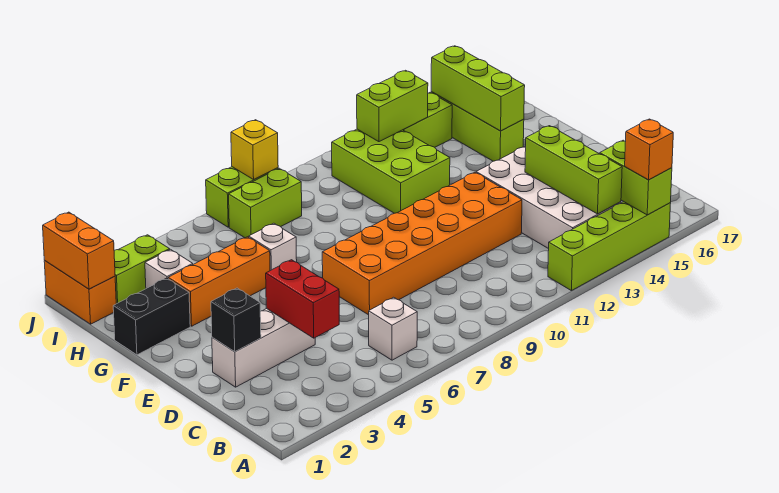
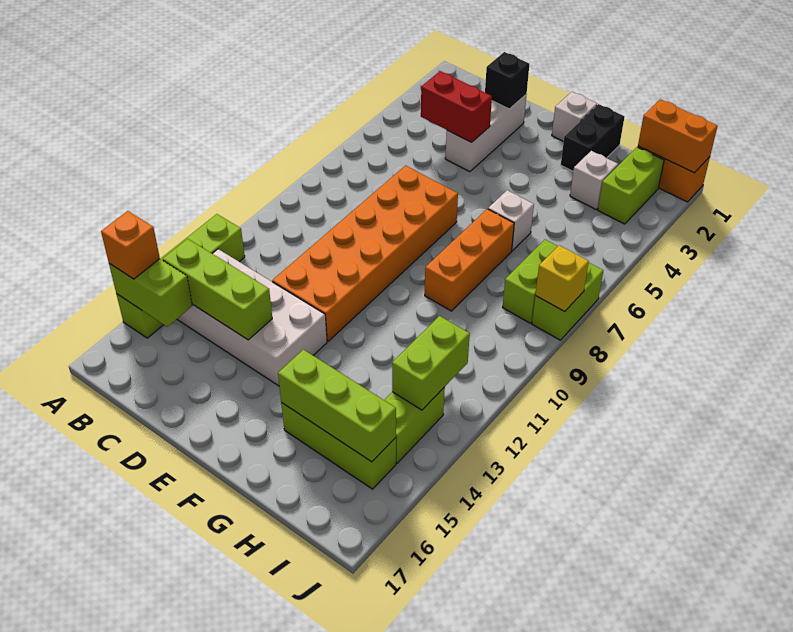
white brick B6 level 1 -> white brick F1 level 1
orange brick G3:G5 level 1 -> orange brick G7:G9 level 1
lime brick G11:I12 level 1 -> none

